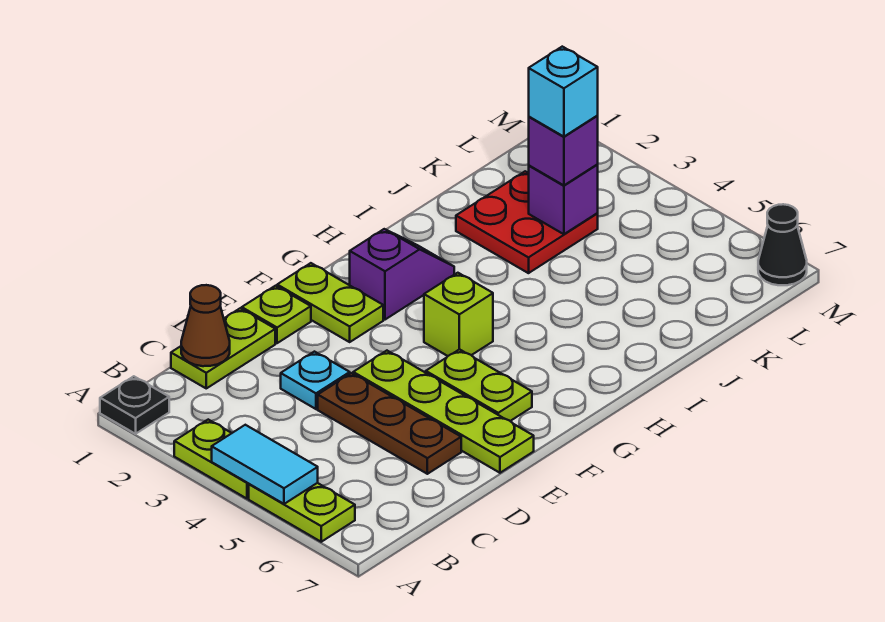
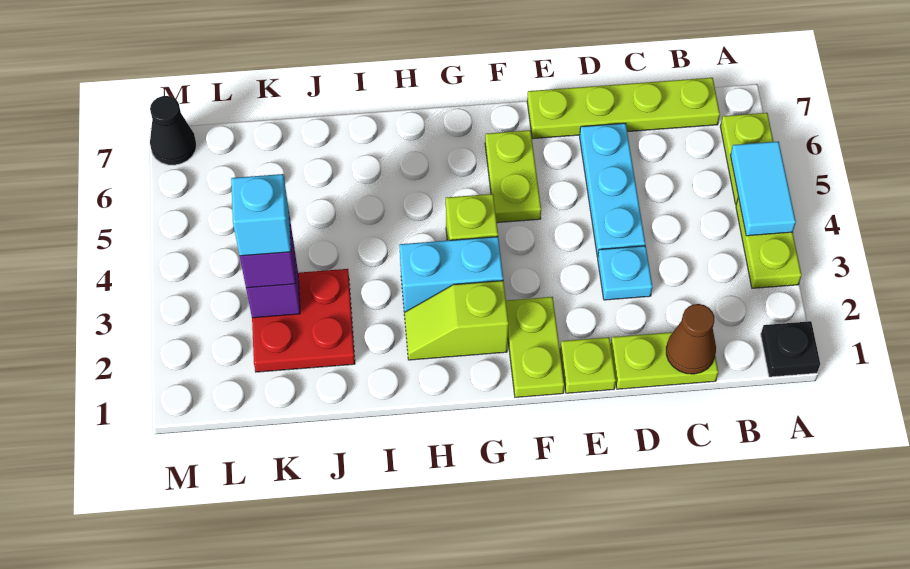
brown plate D4:D6 level 1 -> cyan plate D4:D6 level 1
lime plate E4:E7 level 1 -> lime plate B7:E7 level 1
purple slope G2:H2 level 1 top G -> lime slope G2:H2 level 1 top G
none -> cyan brick G3:H3 level 1

